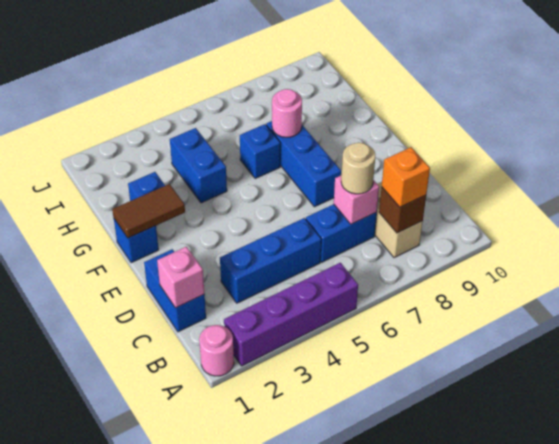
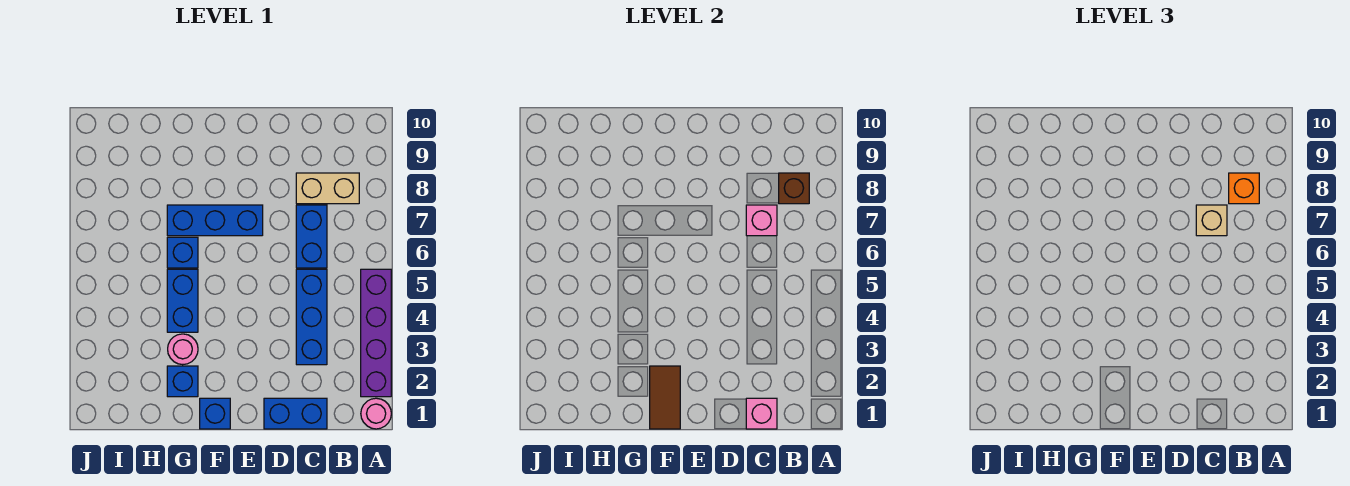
tan round brick C7 level 3 -> tan brick C7 level 3
blue brick G4:H4 level 1 -> blue brick G4:G5 level 1
pink round brick G7 level 2 -> pink round brick G3 level 1

